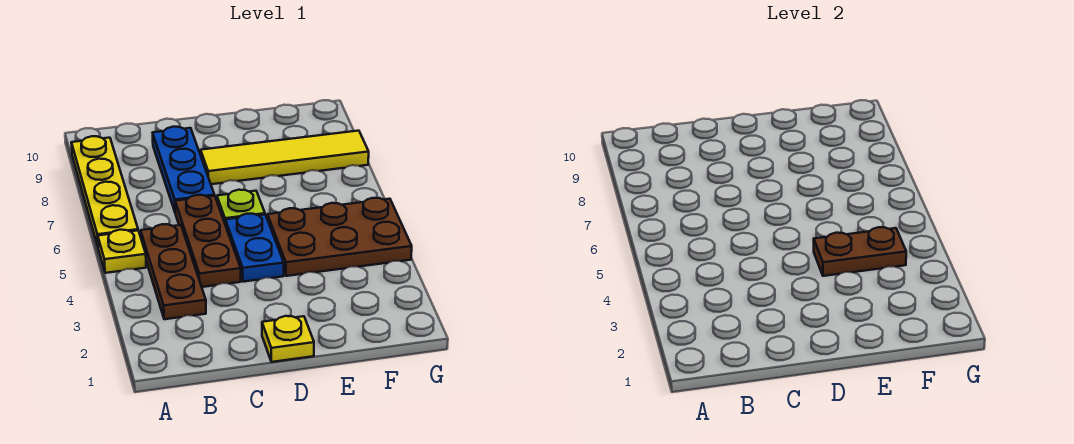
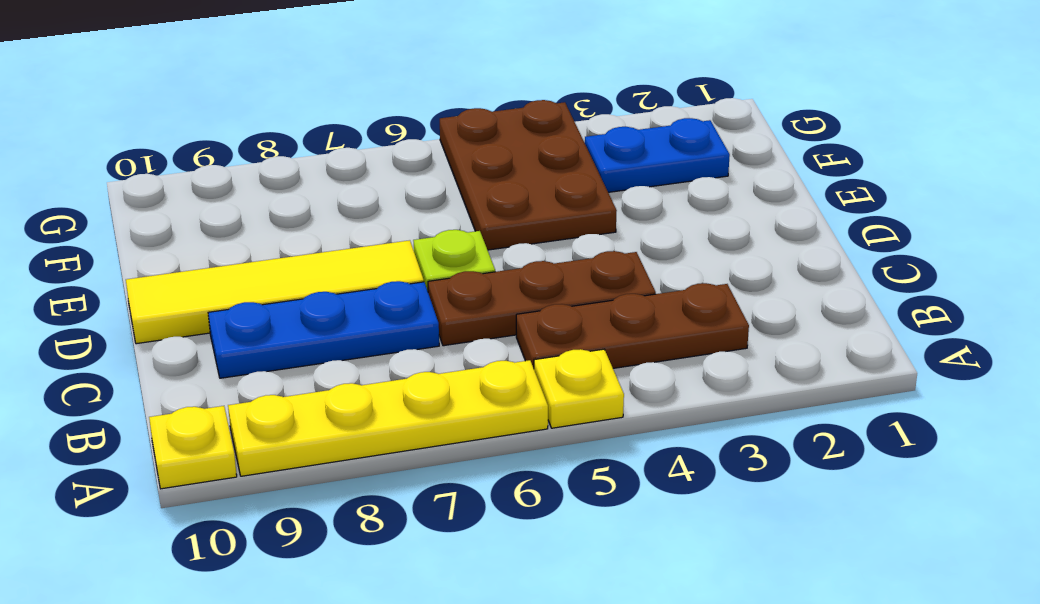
yellow plate D1 level 1 -> yellow plate A10 level 1
blue plate D4:D5 level 1 -> blue plate F2:F3 level 1
yellow tile D8:G8 level 1 -> yellow tile D7:D10 level 1
brown plate E4:F4 level 2 -> none

